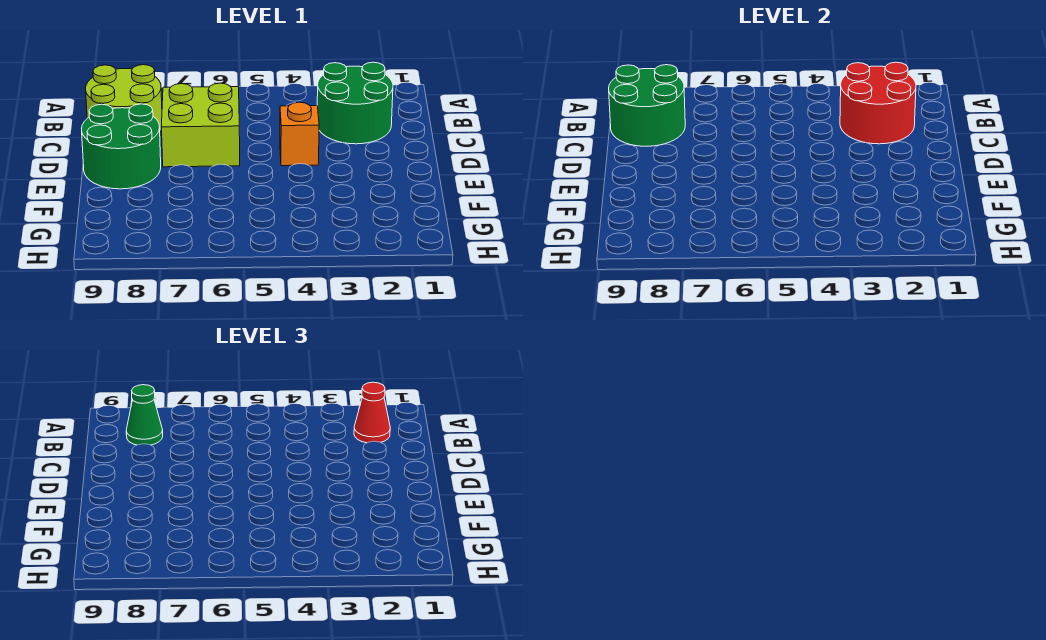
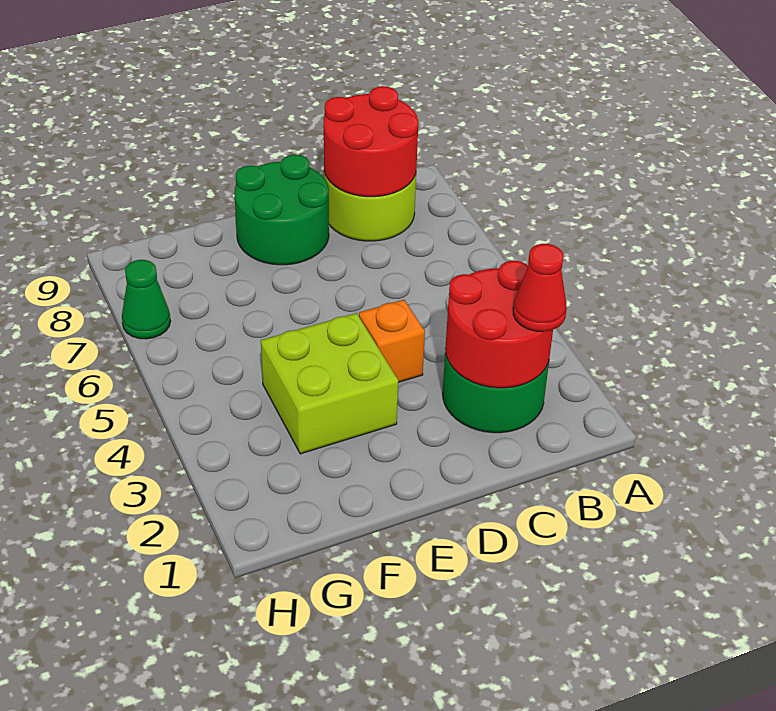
green round brick B8:C9 level 2 -> red round brick B8:C9 level 2
green cone B8 level 3 -> green cone H7 level 1
lime brick C6:D7 level 1 -> lime brick E3:F4 level 1

